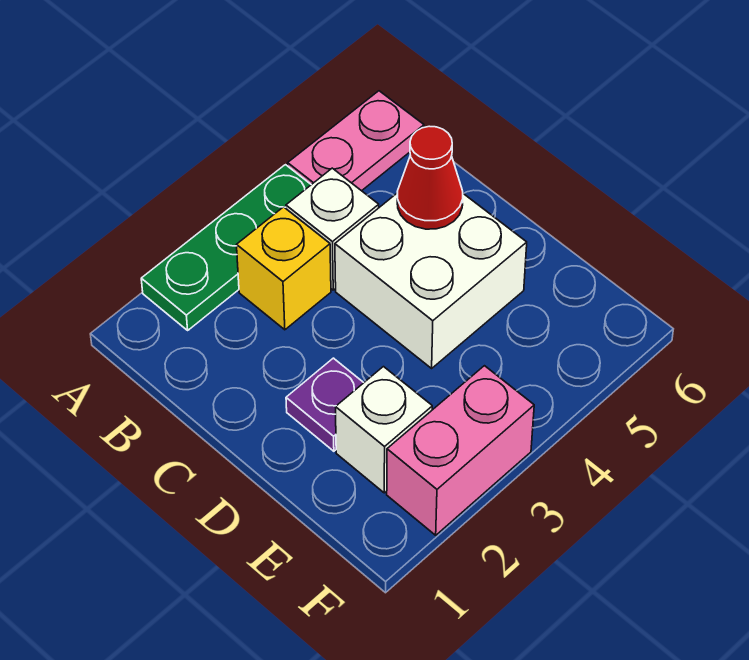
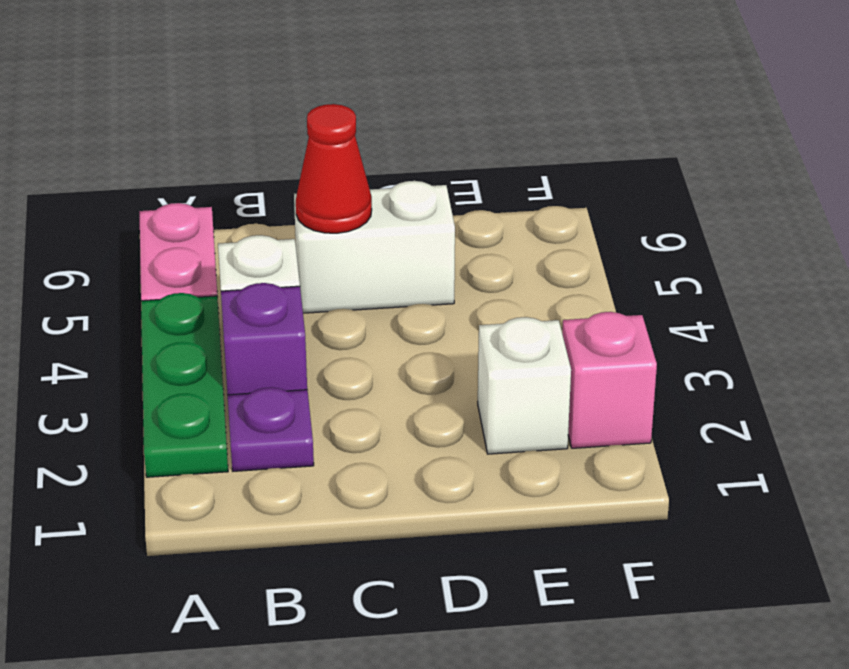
yellow brick B3 level 1 -> purple brick B3 level 1
white brick C4:D5 level 1 -> white brick C5:D5 level 1
purple plate D2 level 1 -> purple plate B2 level 1
pink brick F2:F3 level 1 -> pink brick F2 level 1

